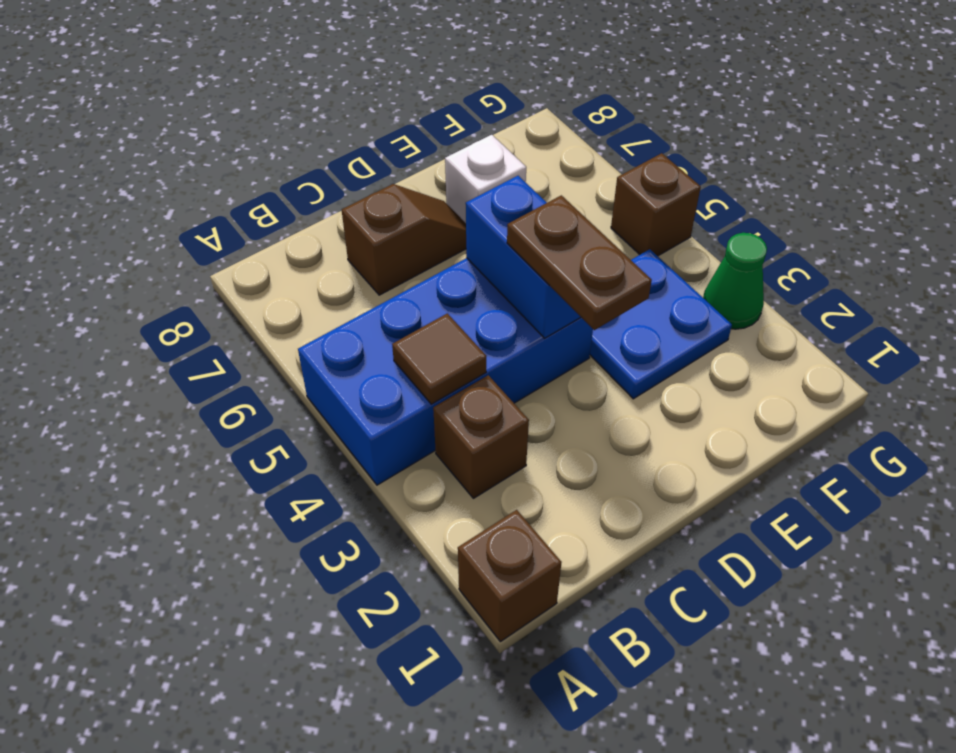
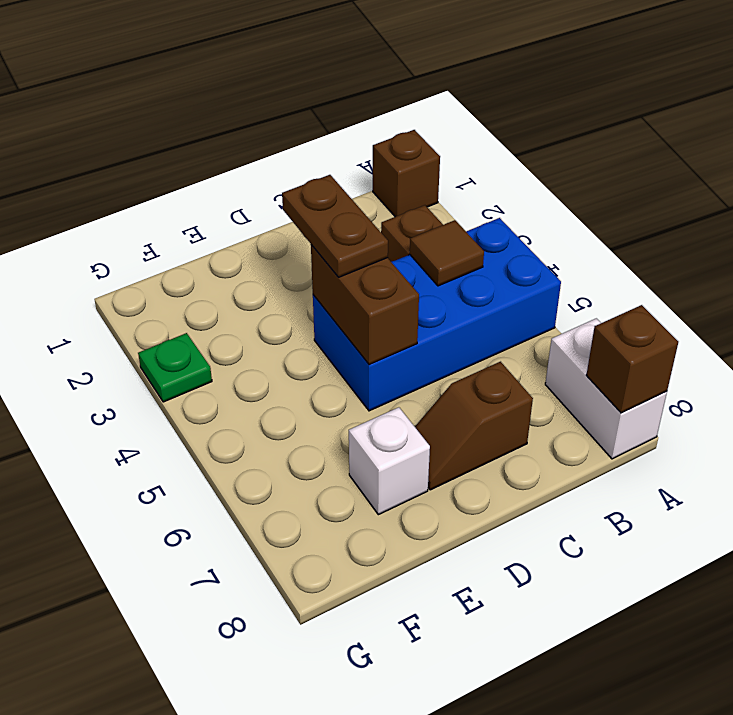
none -> white brick A7:A8 level 1
blue brick D4:D5 level 2 -> brown brick D4:D5 level 2
blue plate E3:F4 level 1 -> none
green cone G3 level 1 -> green plate G3 level 1
brown brick G5 level 1 -> brown brick A8 level 2

